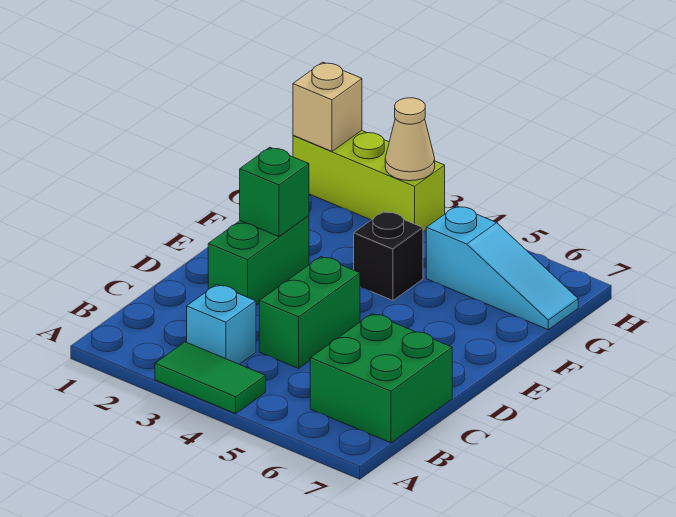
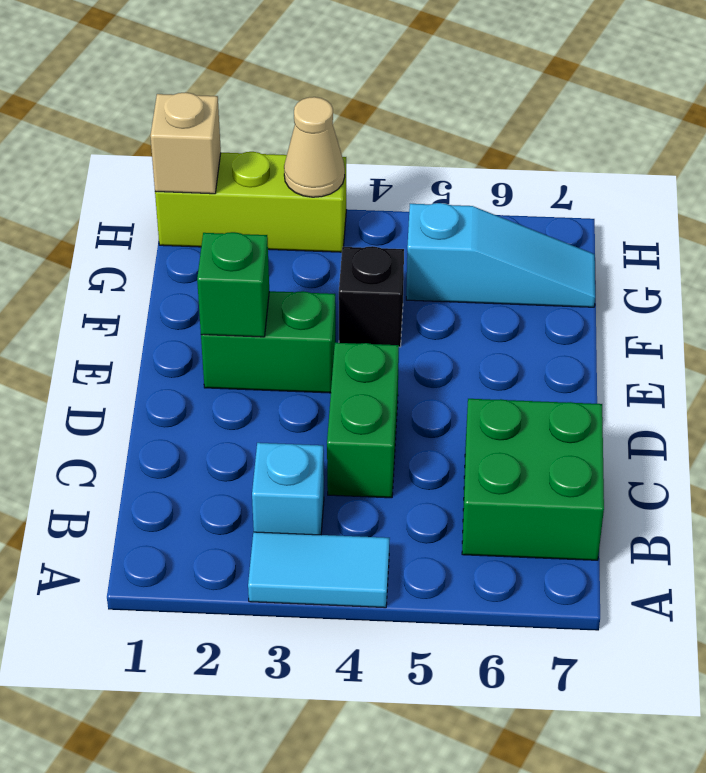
green tile A3:A4 level 1 -> cyan tile A3:A4 level 1
green brick D2:E2 level 1 -> green brick E2:E3 level 1

